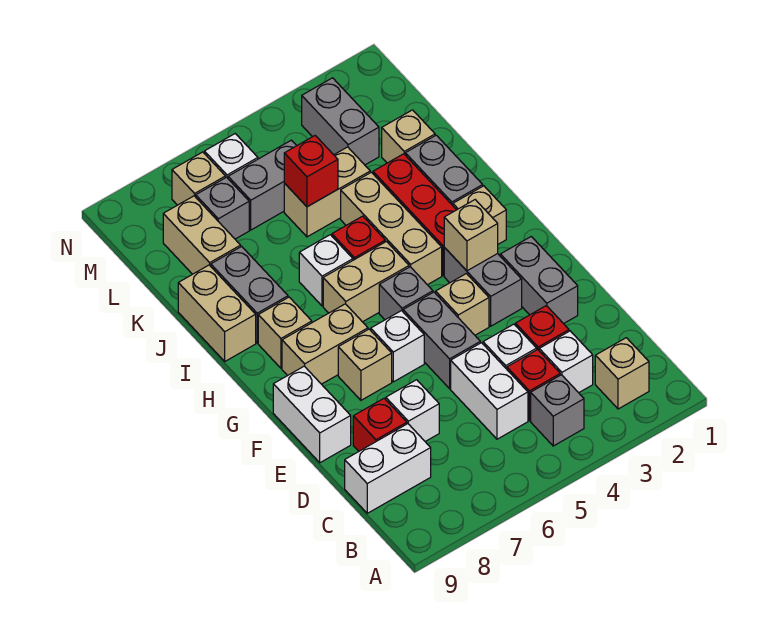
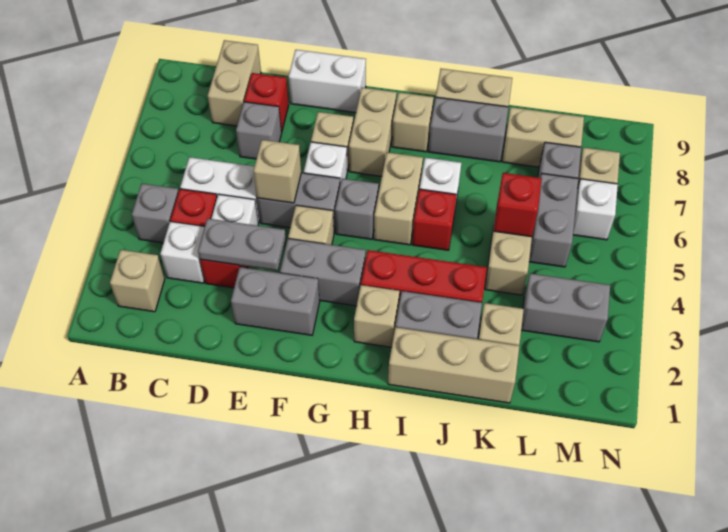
white brick C8:C9 level 1 -> tan brick C8:C9 level 1
none -> grey plate D3:E3 level 2
white brick D7 level 1 -> grey brick D7 level 1
tan brick G3 level 2 -> tan brick E5 level 2
tan brick H4:J4 level 1 -> tan brick I1:K1 level 1

